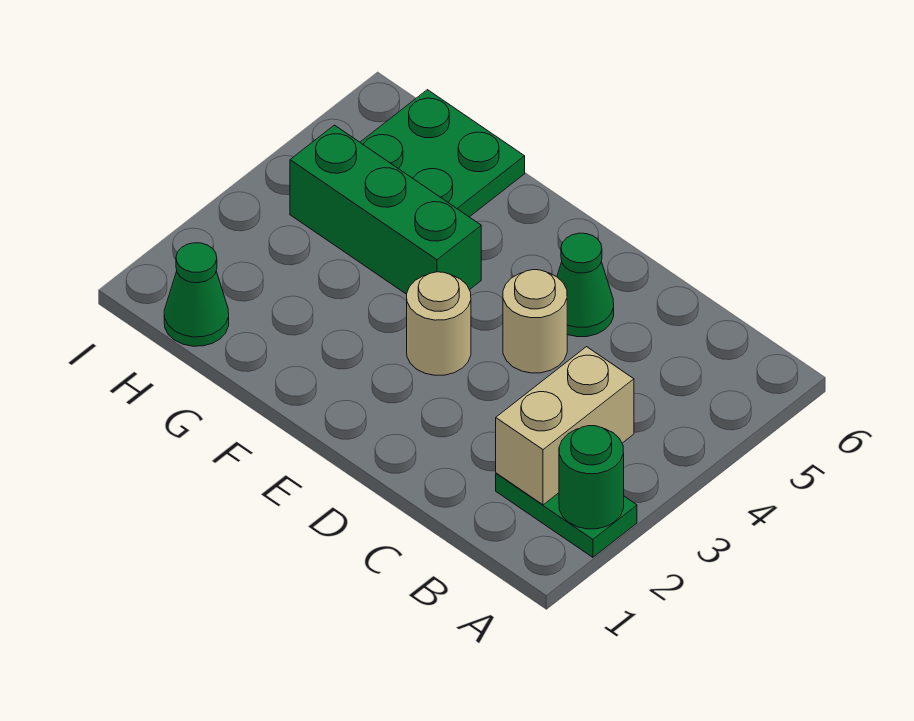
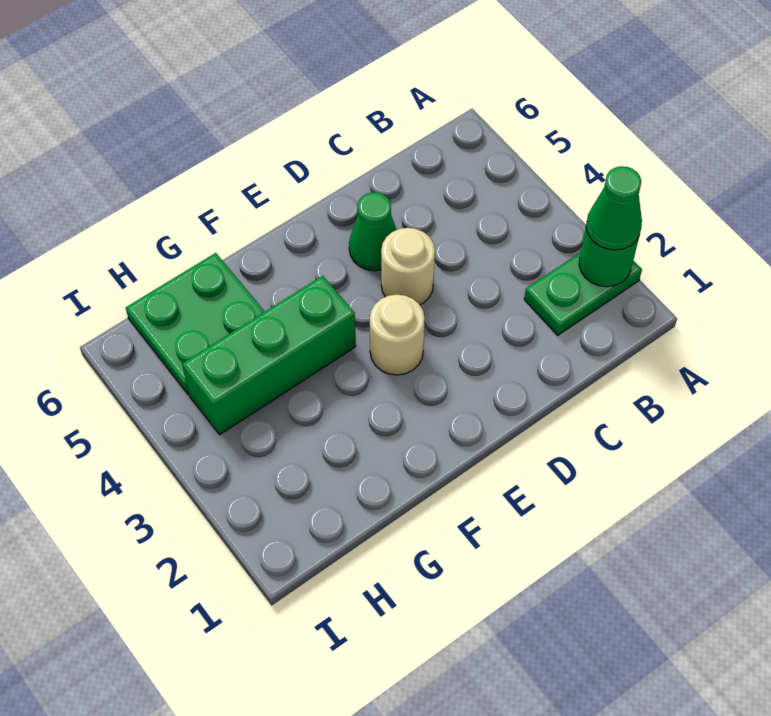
tan brick B2:B3 level 2 -> none
green cone H1 level 1 -> green cone A2 level 3

